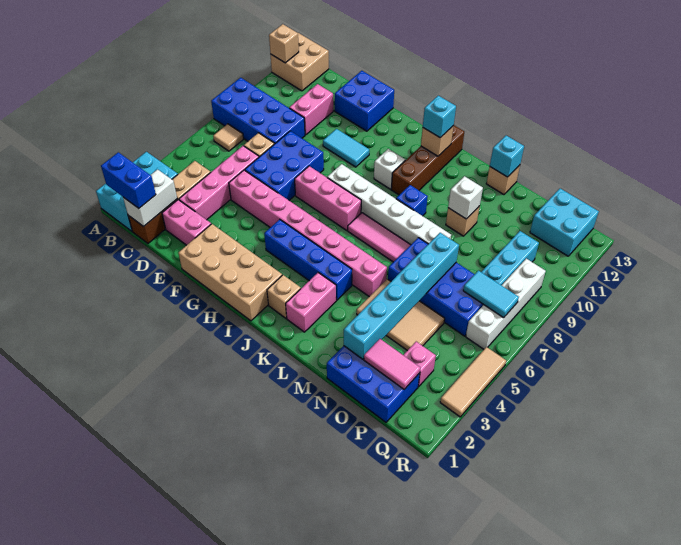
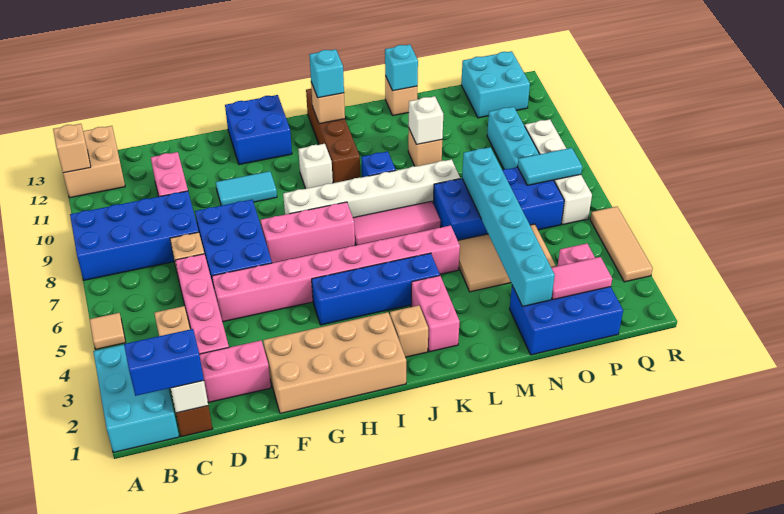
tan tile B7 level 1 -> tan tile A5 level 1
blue brick E12:F13 level 1 -> blue brick G12:H13 level 1

